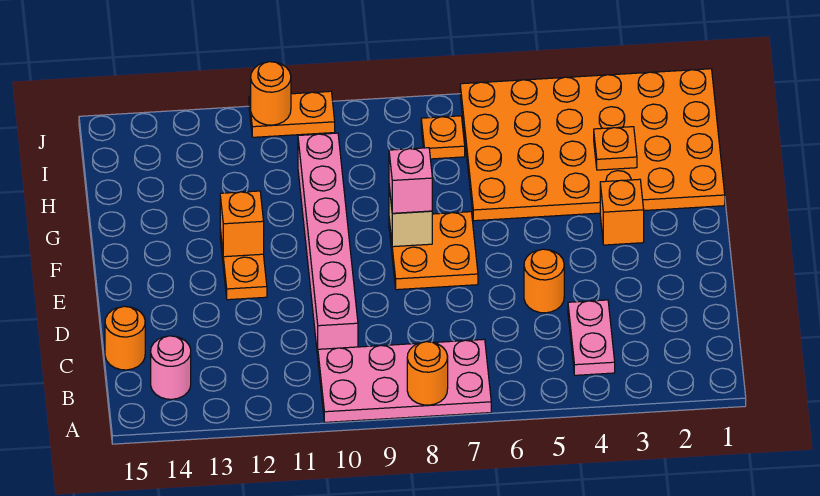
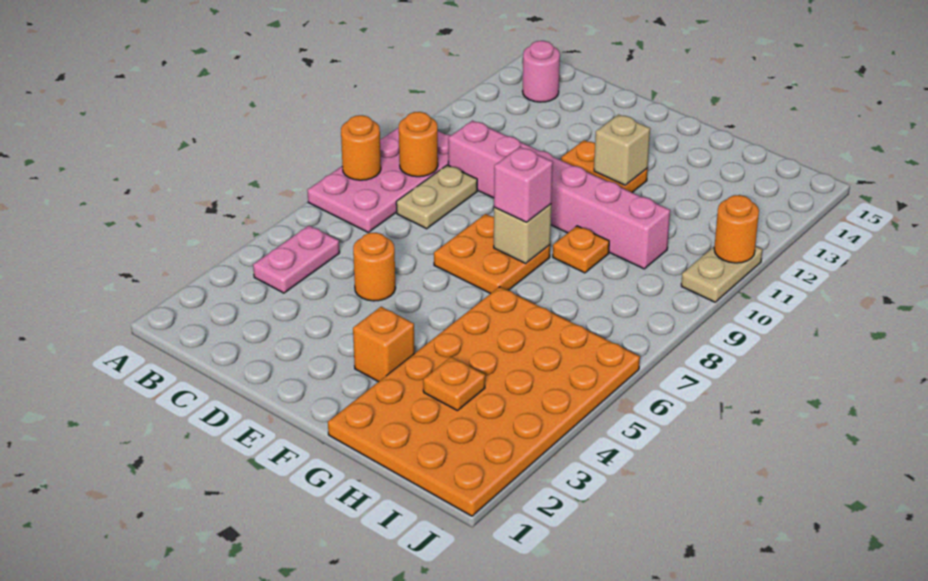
pink plate B4:C4 level 1 -> pink plate B4:B5 level 1
none -> tan plate C8:C9 level 1
orange round brick C15 level 1 -> orange round brick B9 level 2
orange brick F12 level 2 -> tan brick F12 level 2
orange plate I7 level 1 -> orange plate G9 level 1
orange plate J10:J11 level 1 -> tan plate J10:J11 level 1

